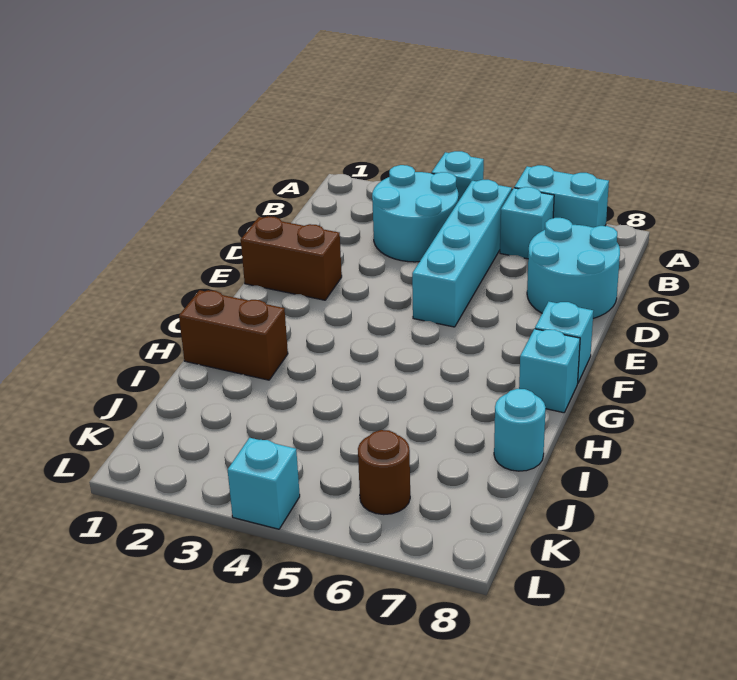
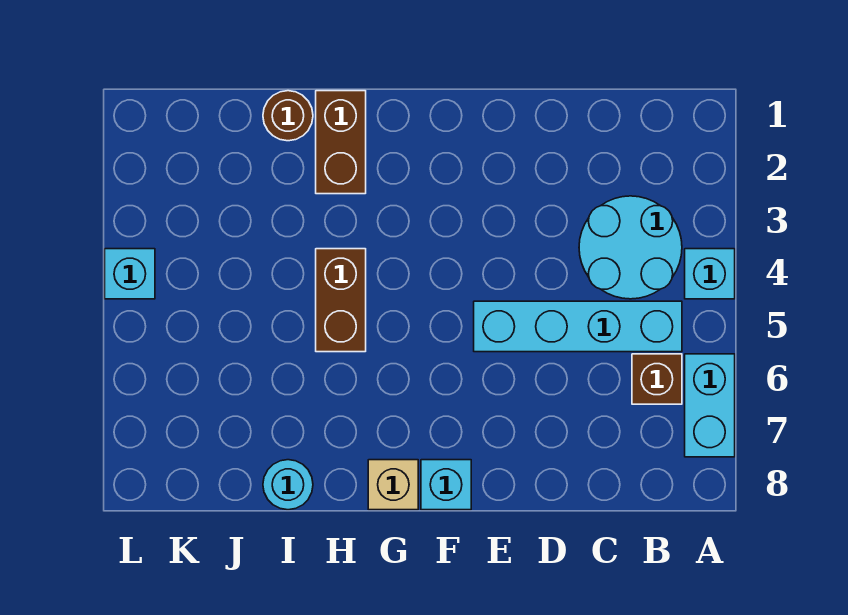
cyan brick B6 level 1 -> brown brick B6 level 1
cyan round brick C7:D8 level 1 -> none
brown brick E1:E2 level 1 -> brown brick H4:H5 level 1
cyan brick G8 level 1 -> tan brick G8 level 1
brown round brick K6 level 1 -> brown round brick I1 level 1

